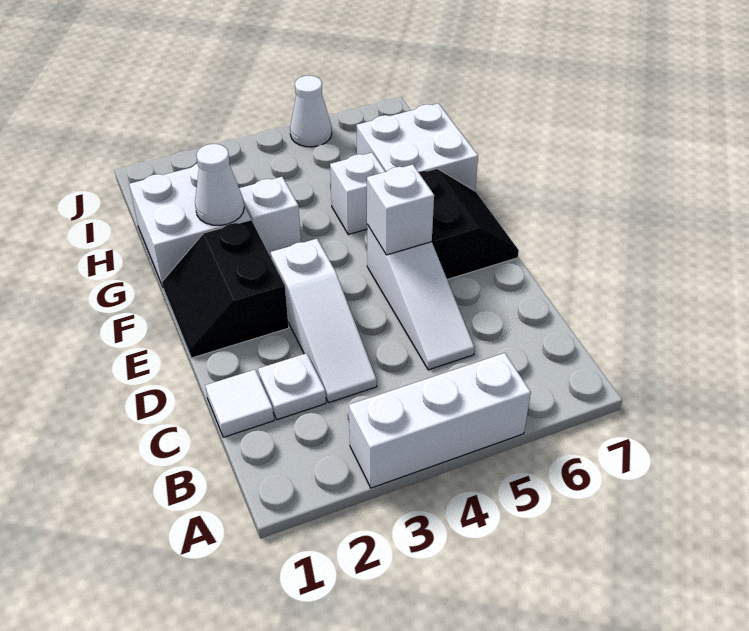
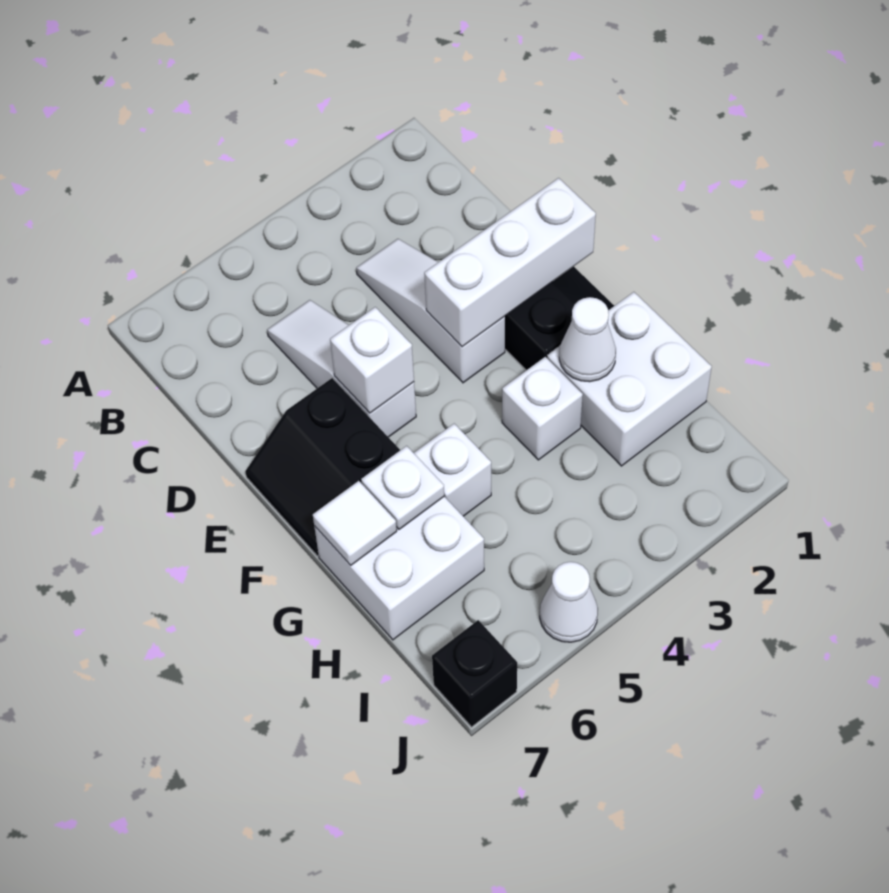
white brick A3:A5 level 1 -> white brick E1:E3 level 2
white tile C1 level 1 -> white tile G7 level 2
white plate C2 level 1 -> white plate G6 level 2
none -> black brick J7 level 1

